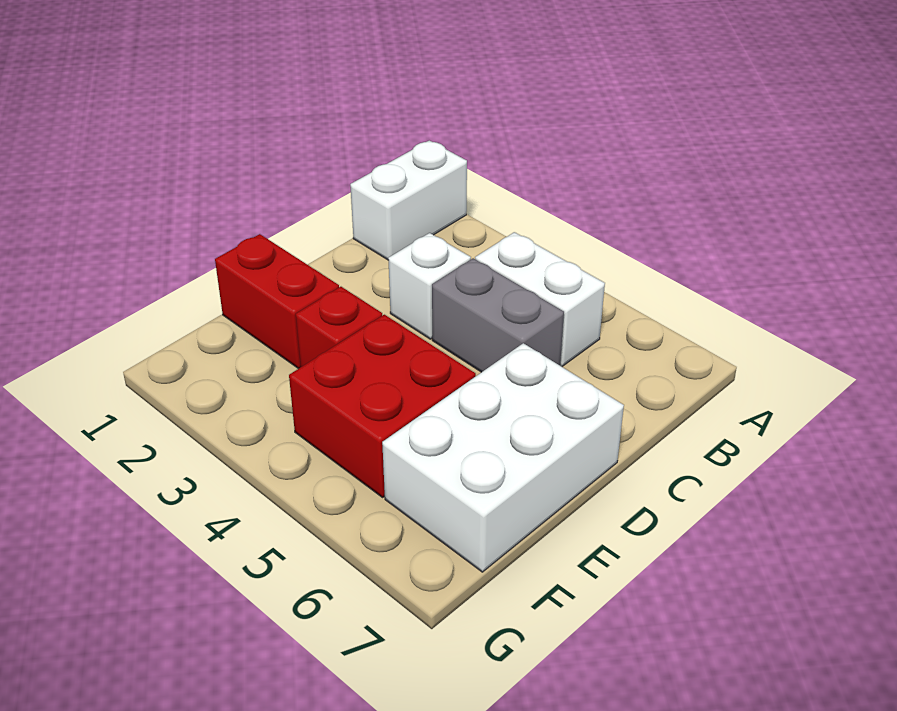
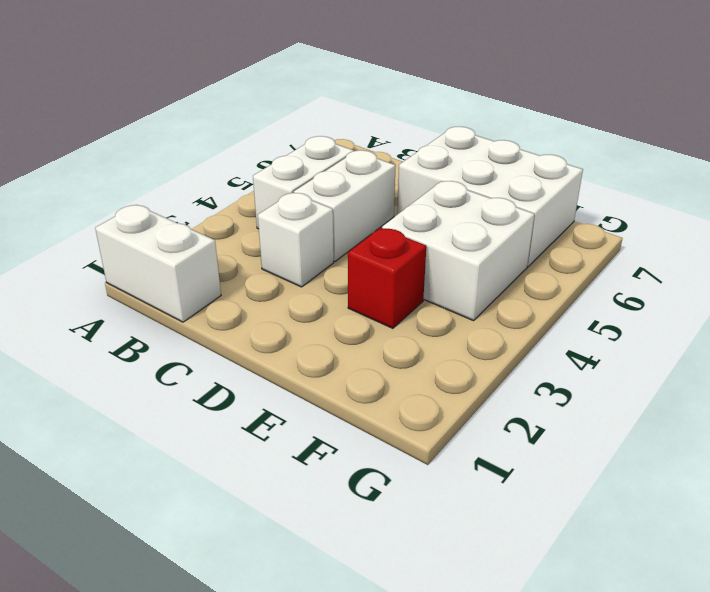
grey brick C4:C5 level 1 -> white brick C4:C5 level 1
red brick E1:E2 level 1 -> none
red brick E4:F5 level 1 -> white brick E4:F5 level 1

